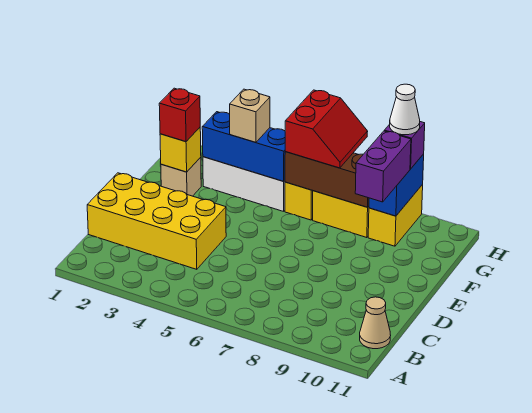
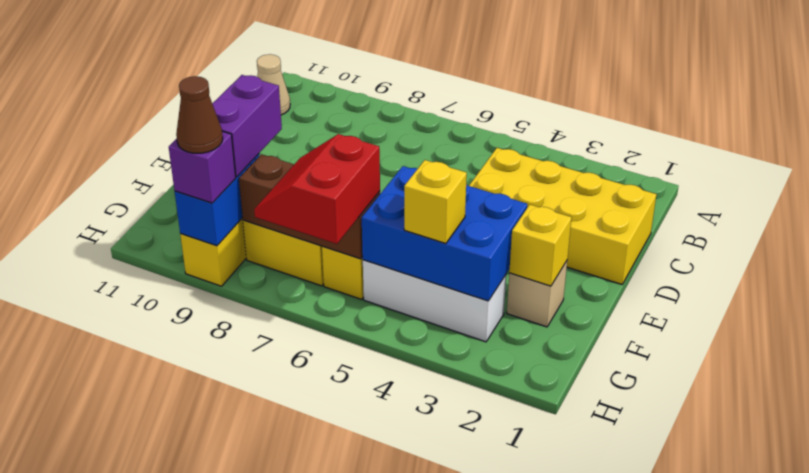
red brick F2 level 3 -> none
blue brick G3:G5 level 2 -> blue brick F3:G5 level 2
tan brick G4 level 3 -> yellow brick G4 level 3
white cone H9 level 4 -> brown cone H9 level 4

